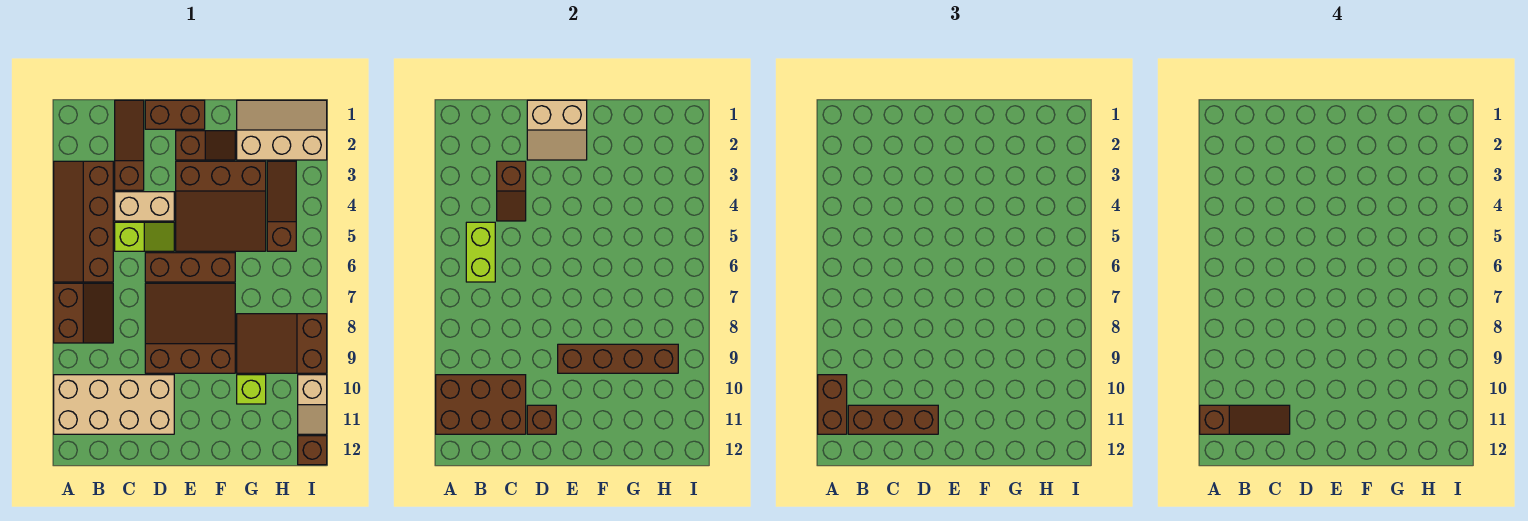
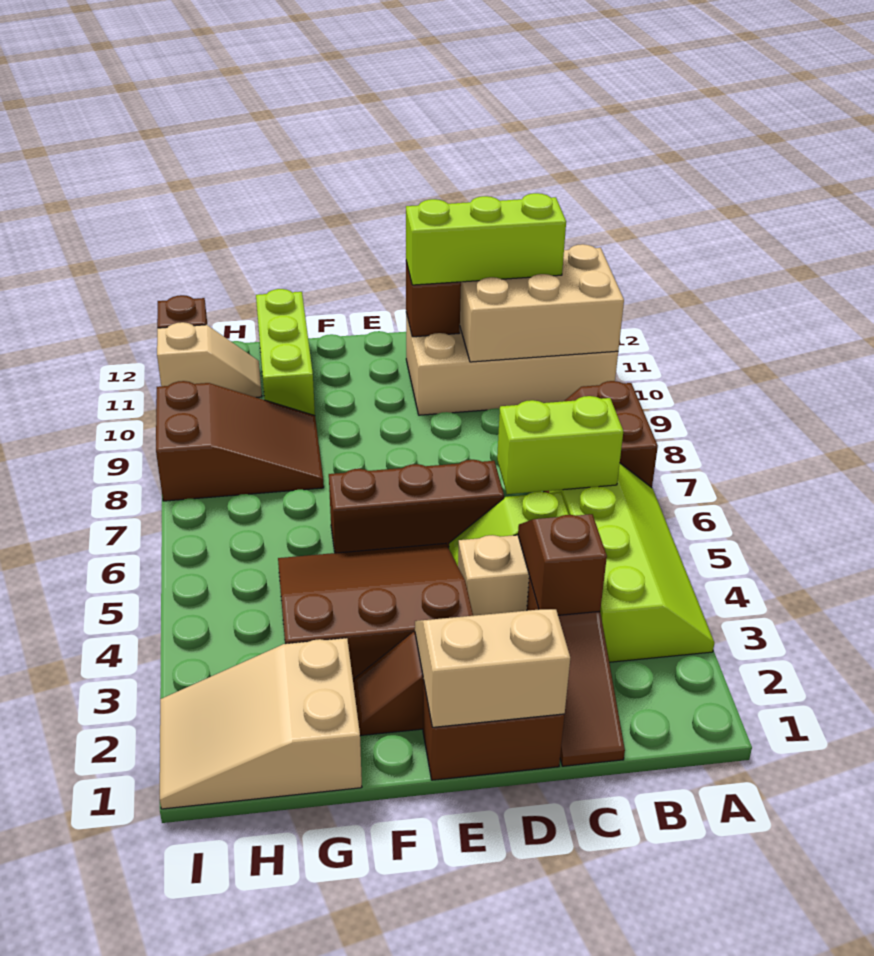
brown slope A3:B6 level 1 top B -> lime slope A3:B6 level 1 top B
brown brick A10:C11 level 2 -> tan brick A10:C11 level 2
brown brick A10:A11 level 3 -> none
brown slope A11:C11 level 4 top A -> none
lime brick B5:B6 level 2 -> lime brick B6:C6 level 2
brown brick B11:D11 level 3 -> lime brick B11:D11 level 3
brown slope D7:F9 level 1 top 9 -> none
brown brick E9:H9 level 2 -> none
tan slope G1:I2 level 1 top 2 -> tan slope G1:I2 level 1 top G
lime brick G10 level 1 -> lime brick G10:G12 level 1
brown slope H3:H5 level 1 top 5 -> none
tan slope I10:I11 level 1 top 10 -> tan slope H11:I11 level 1 top I

